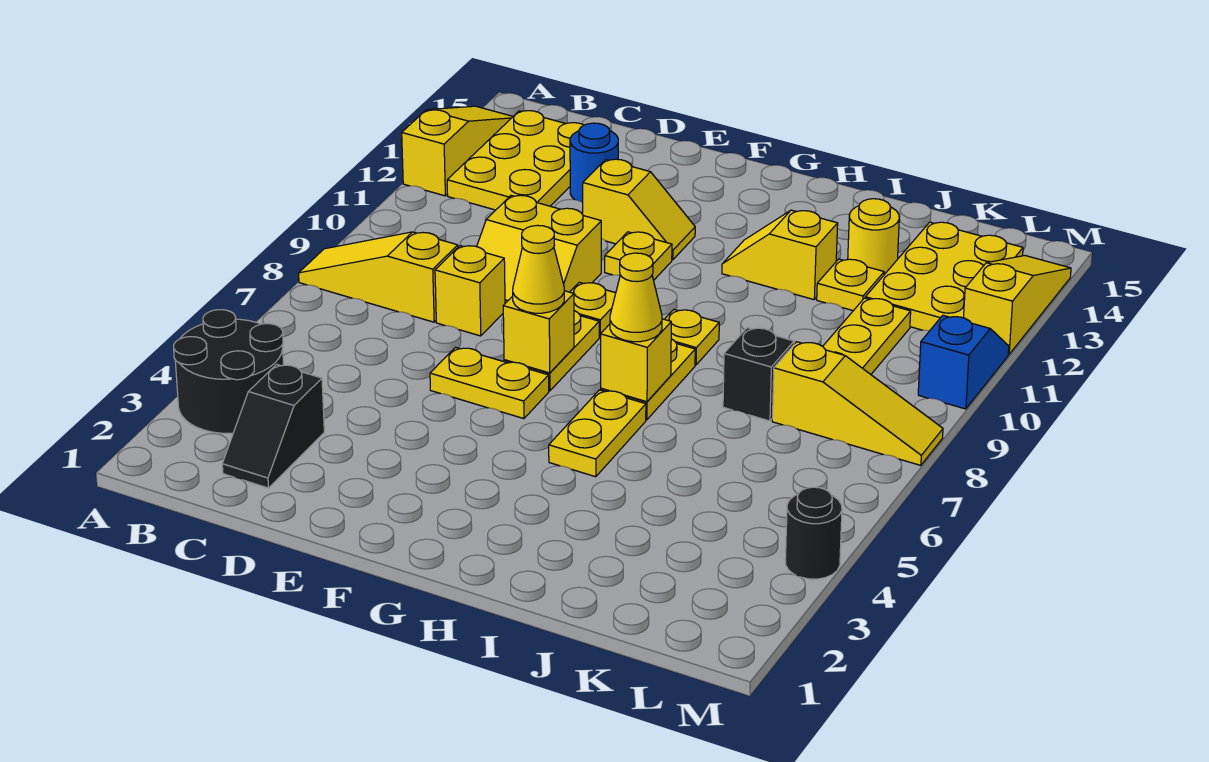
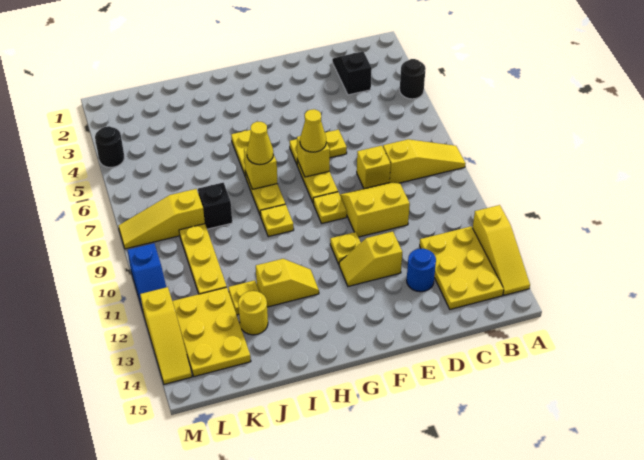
black round brick A3:B4 level 1 -> black round brick A4 level 1

